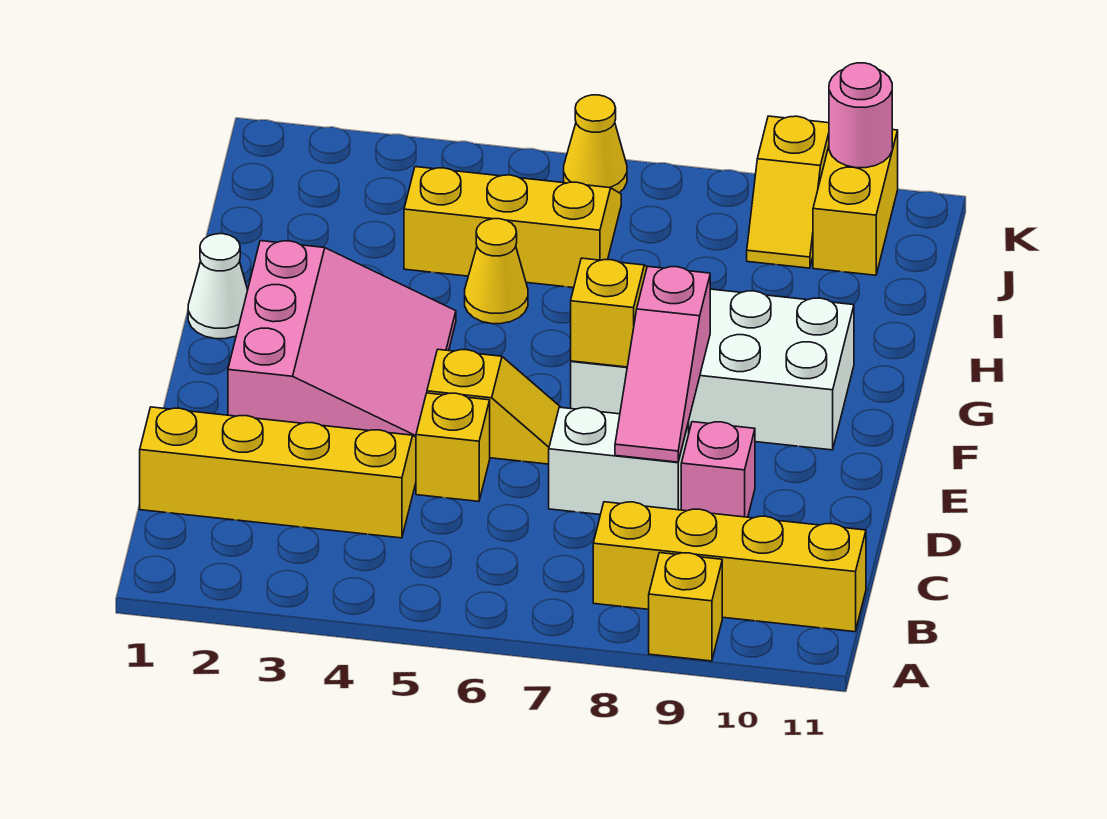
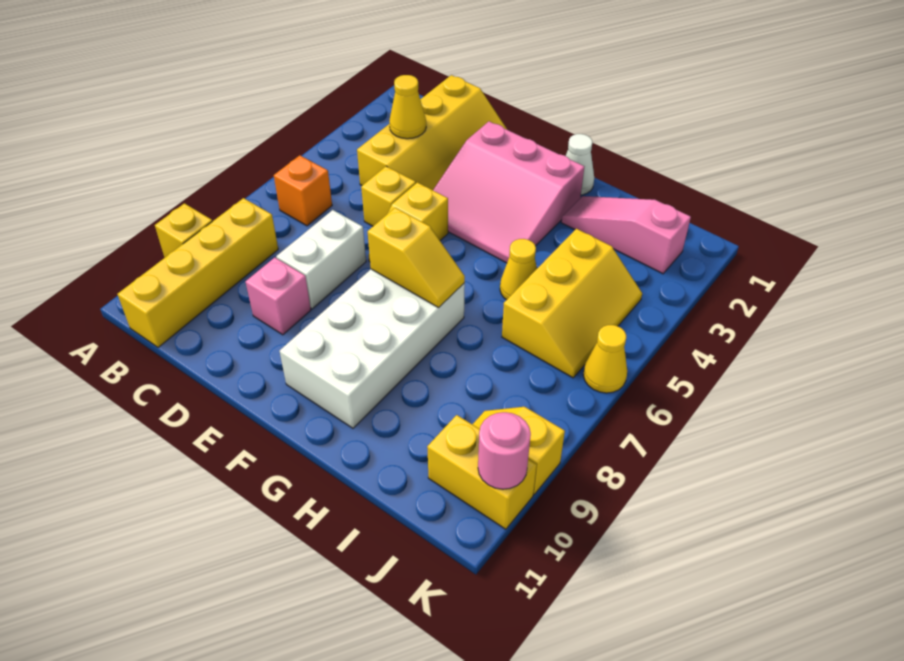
none -> orange brick B6 level 1
none -> yellow cone C3 level 2
pink slope D8:F8 level 2 top F -> pink slope H2:J2 level 1 top J

